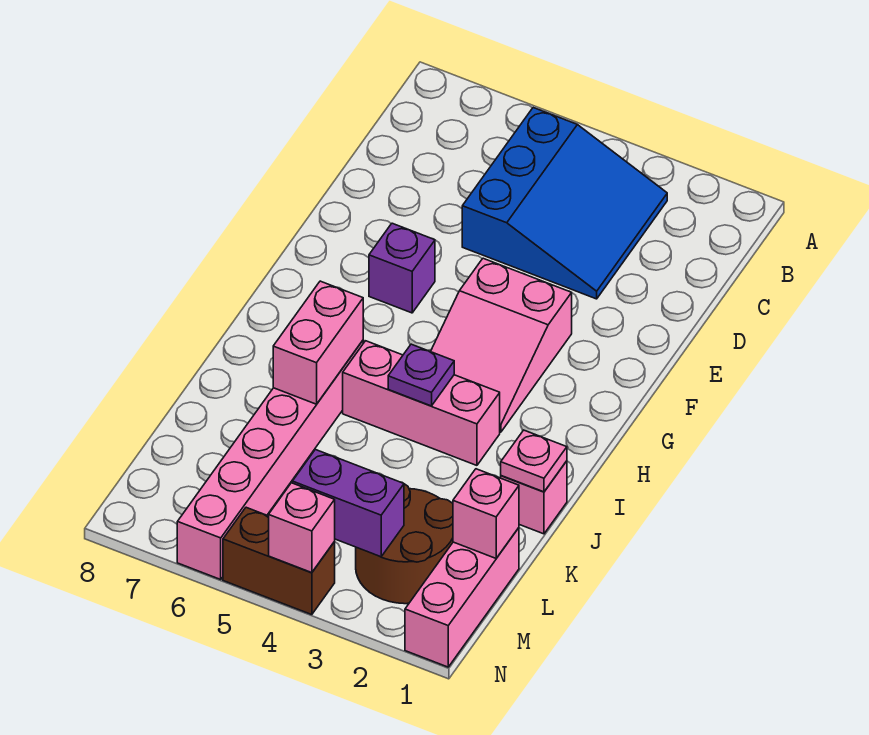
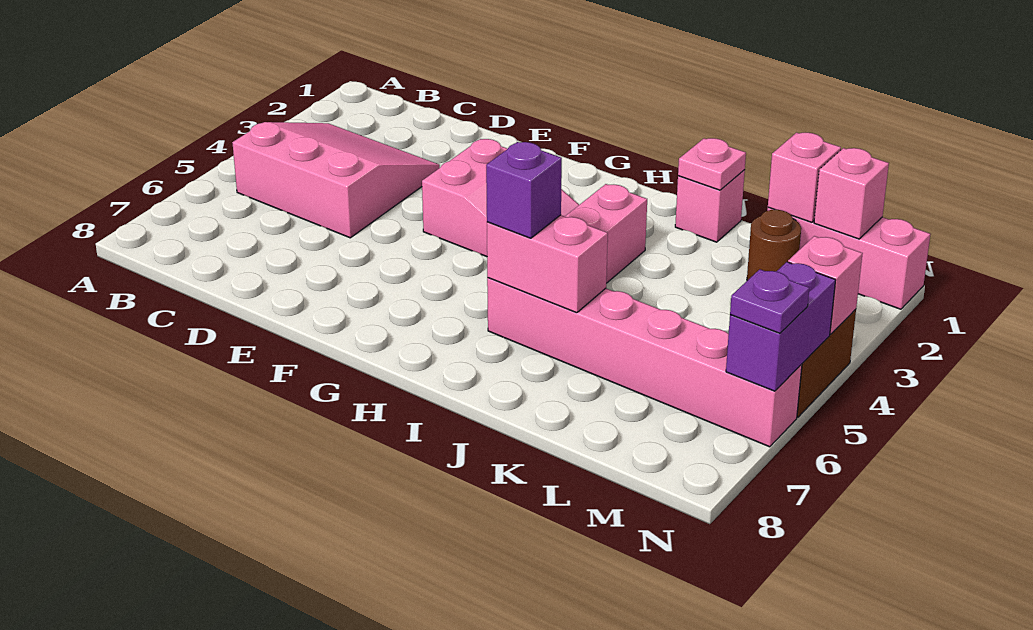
blue slope B3:D5 level 1 top 5 -> pink slope B3:D5 level 1 top 5
purple brick F6 level 1 -> purple brick I6 level 3
purple plate I4 level 2 -> purple plate N6 level 3
brown round brick L2:M3 level 1 -> brown round brick L2 level 1
none -> pink brick M1 level 2
purple brick M3:M4 level 2 -> purple brick N5:N6 level 2

